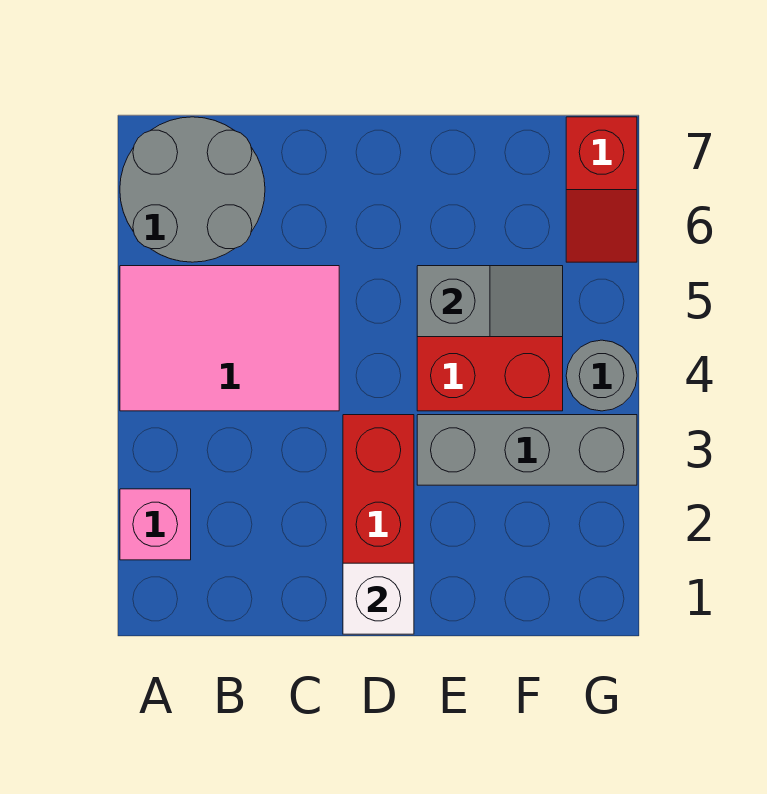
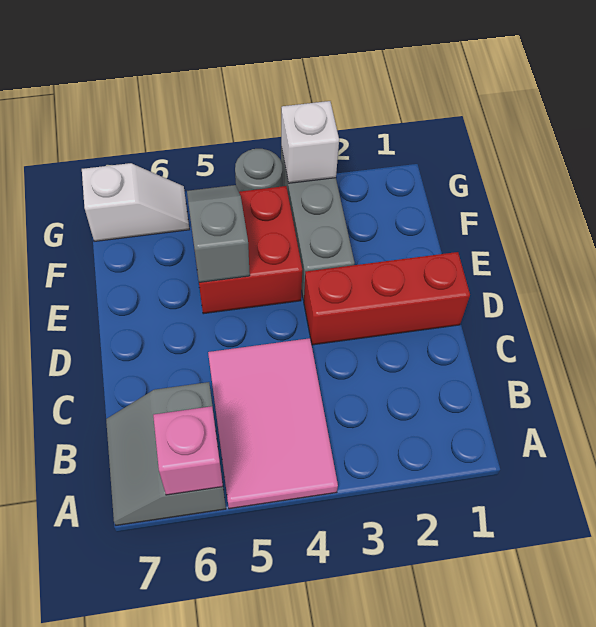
pink brick A2 level 1 -> pink brick A6 level 2
grey round brick A6:B7 level 1 -> grey slope A6:B7 level 1 top 6
white brick D1 level 2 -> white brick G3 level 2
red slope G6:G7 level 1 top 7 -> white slope G6:G7 level 1 top 7

